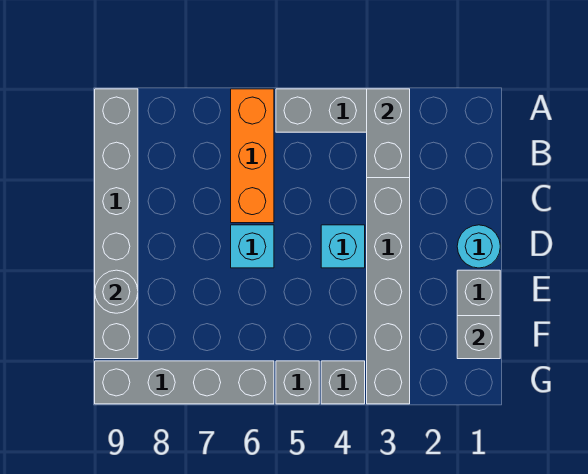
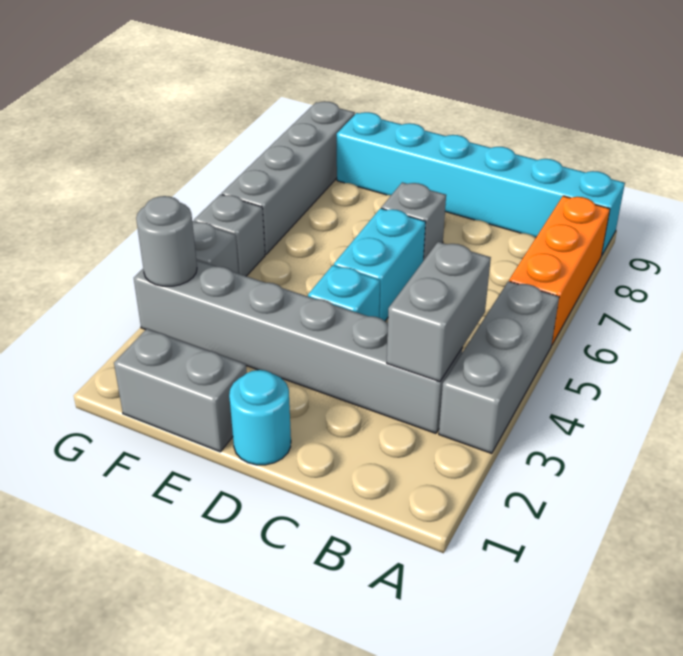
grey brick A3:B3 level 2 -> grey brick B3:B4 level 2
orange brick A6:C6 level 1 -> orange brick A6:A8 level 1
grey brick A9:F9 level 1 -> cyan brick A9:F9 level 1
cyan brick D6 level 1 -> cyan brick D5:D6 level 1
grey round brick E9 level 2 -> grey round brick G3 level 2
grey brick F1 level 2 -> grey brick D7 level 1

